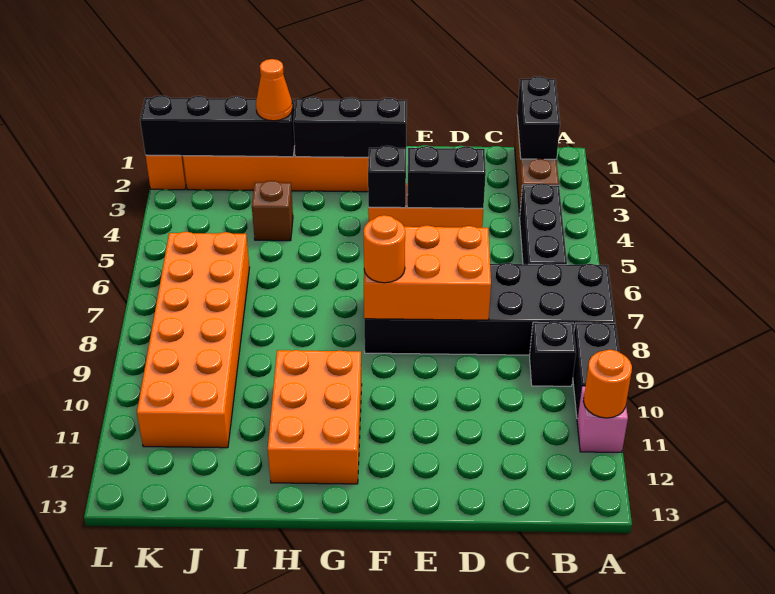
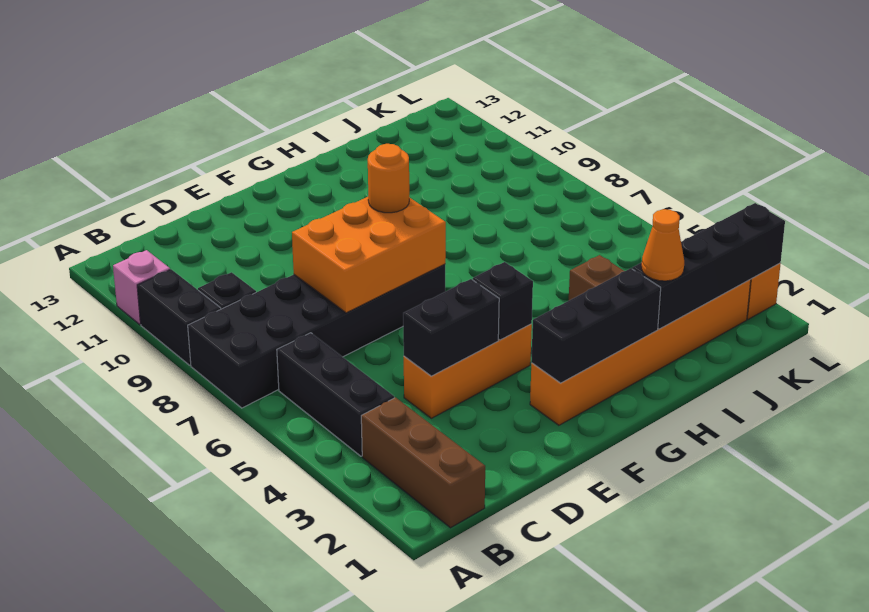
orange round brick A11 level 2 -> none
black brick B1:B2 level 2 -> none
orange brick G10:H12 level 1 -> none
orange brick J6:K11 level 1 -> none

